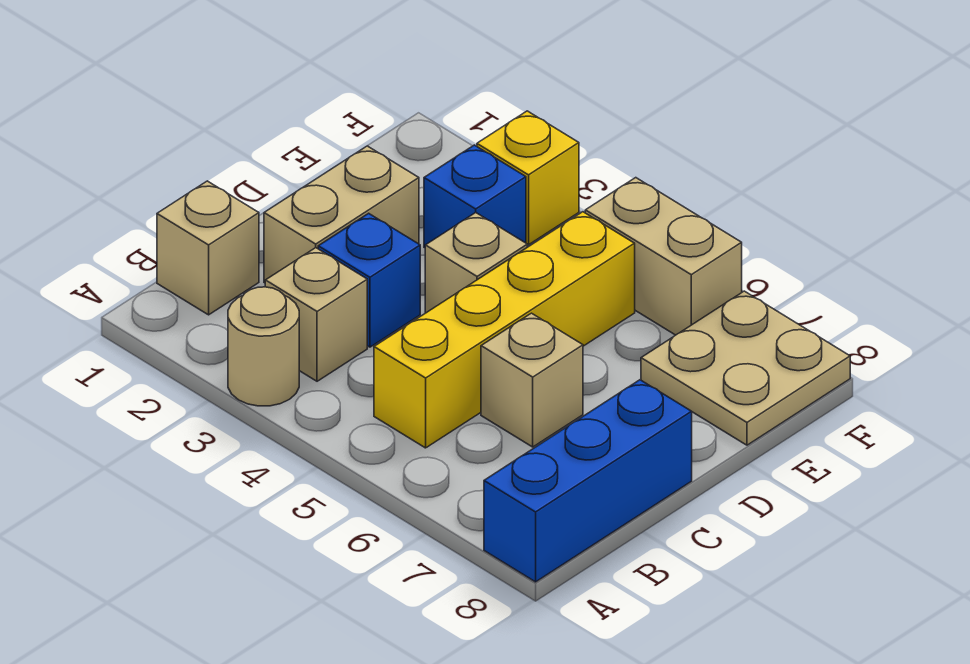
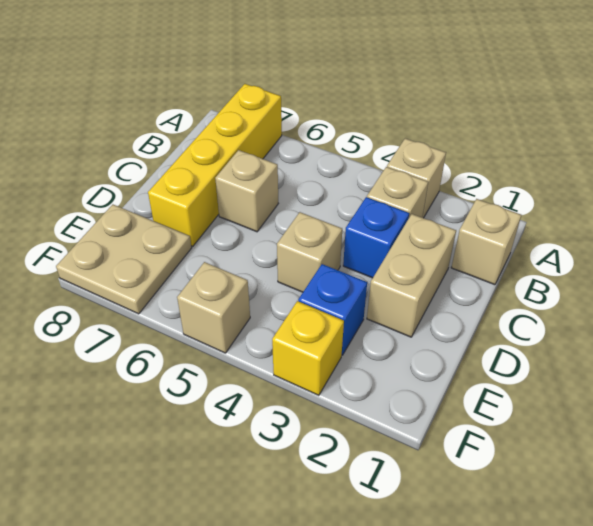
tan round brick A3 level 1 -> tan brick A3 level 1
blue brick A8:C8 level 1 -> none
yellow brick B5:E5 level 1 -> yellow brick A7:D7 level 1
tan brick F5:F6 level 1 -> tan brick F5 level 1

